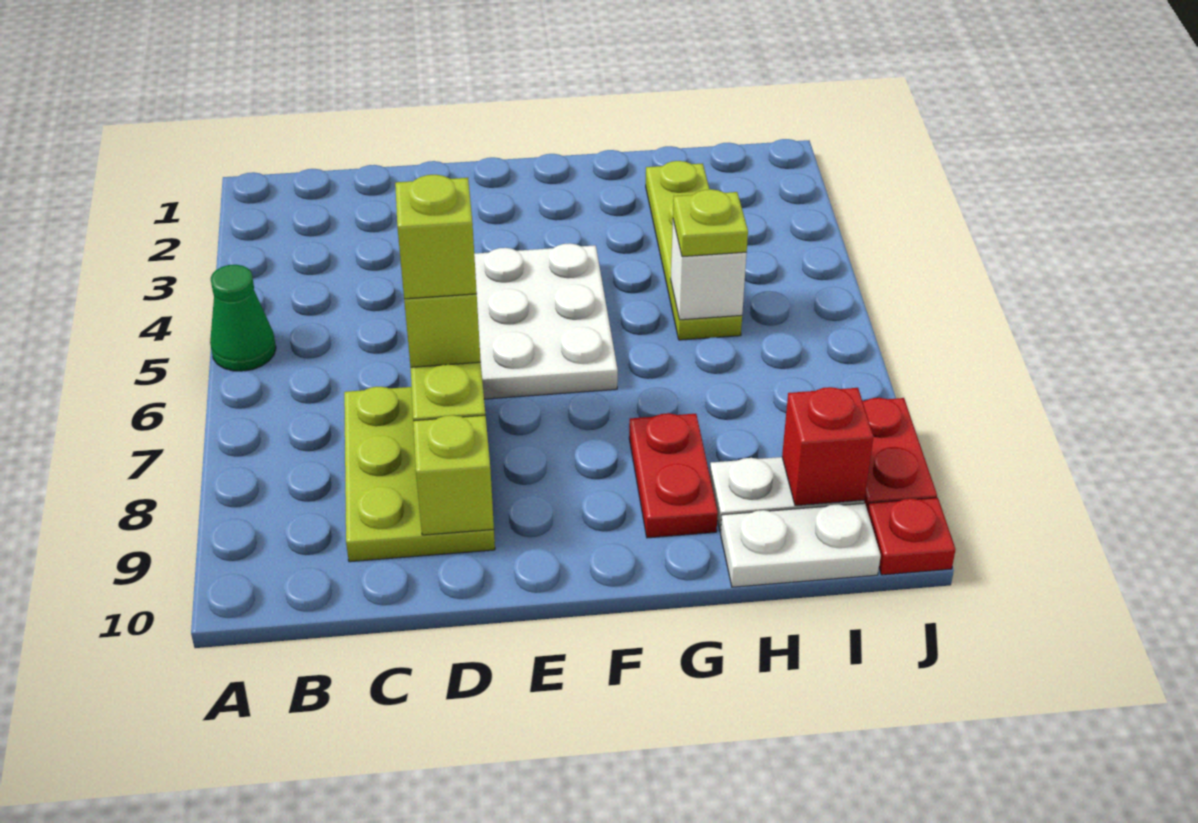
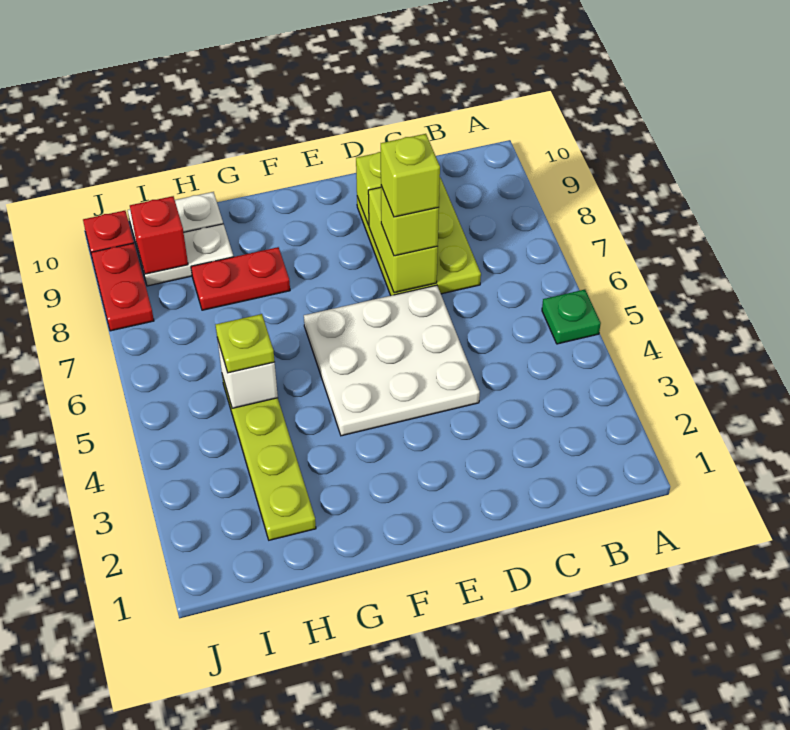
green cone A5 level 1 -> green plate A5 level 1
red plate G8:G9 level 1 -> red plate G8:H8 level 1

